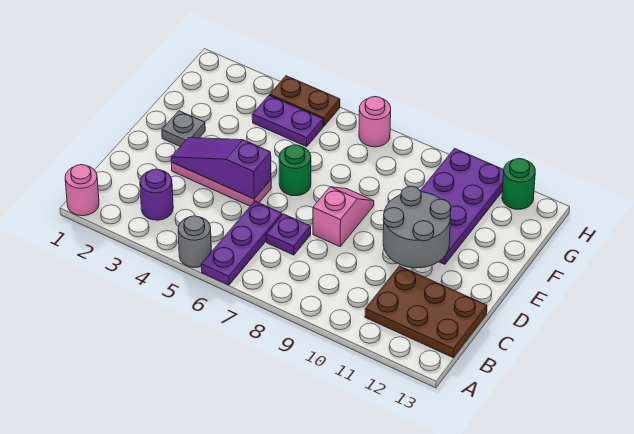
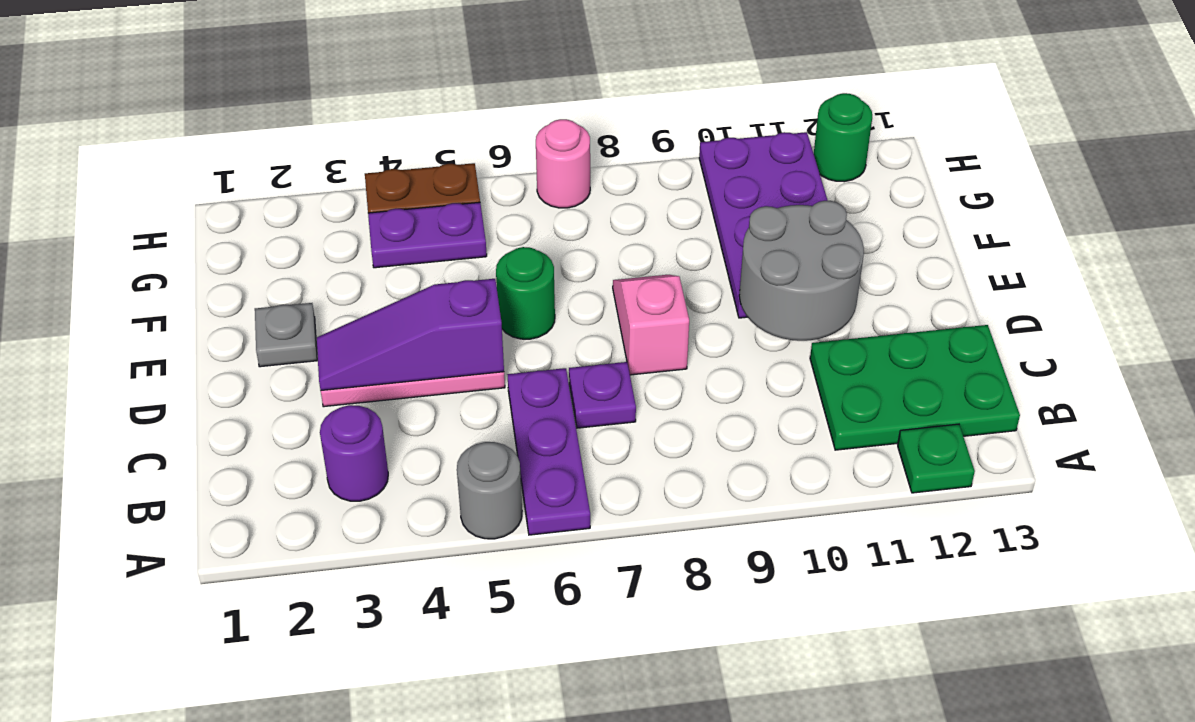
pink round brick A1 level 1 -> none
none -> green plate A12 level 1
brown plate B11:C13 level 1 -> green plate B11:C13 level 1

